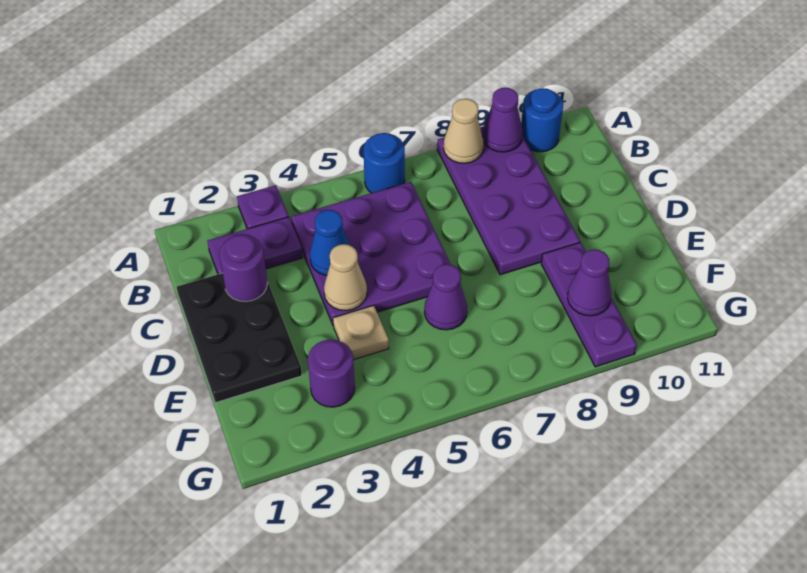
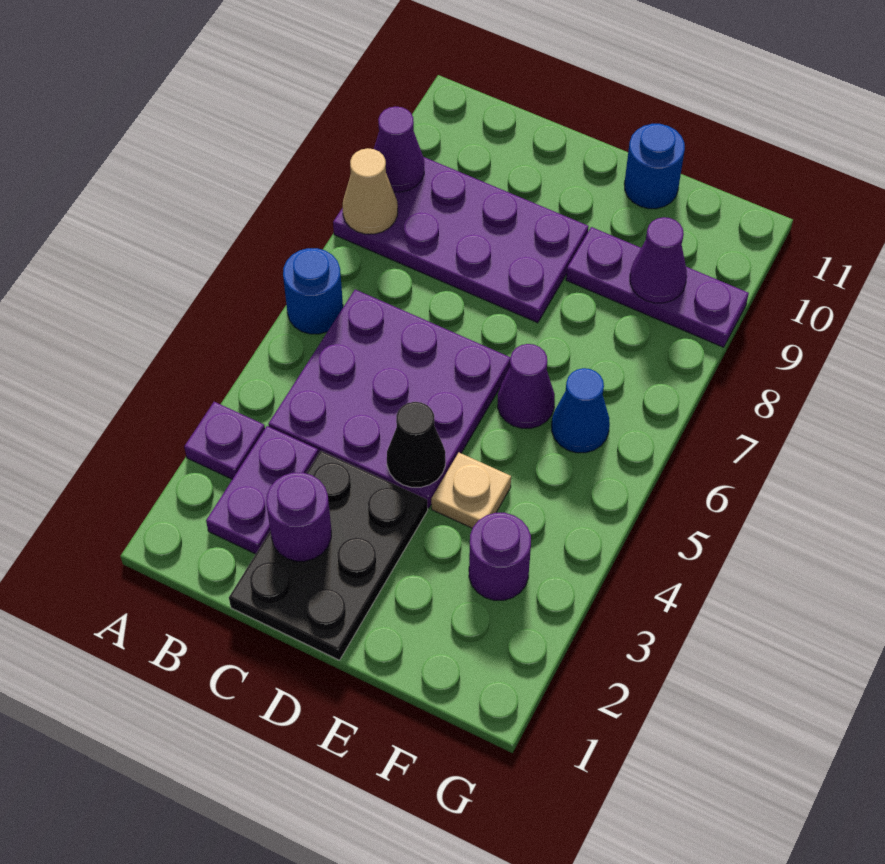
blue round brick A10 level 1 -> blue round brick E11 level 1
black plate C1:E2 level 1 -> black plate C1:D3 level 1
blue cone C4 level 2 -> blue cone F6 level 1
tan cone D4 level 2 -> black cone D4 level 2

